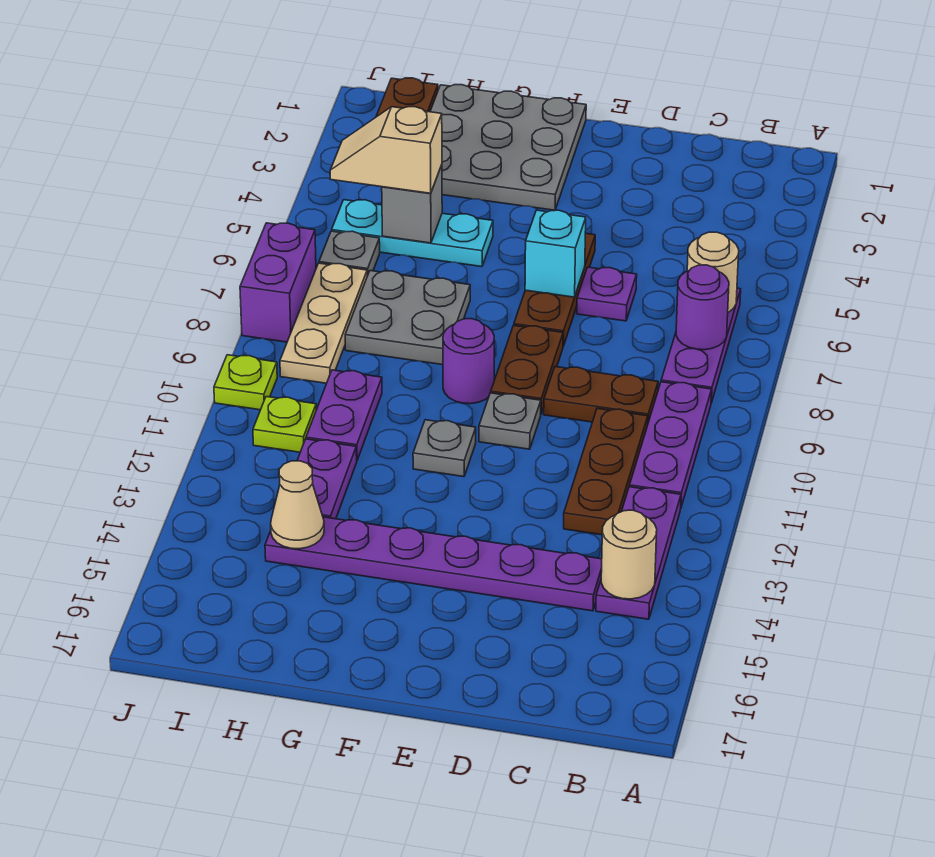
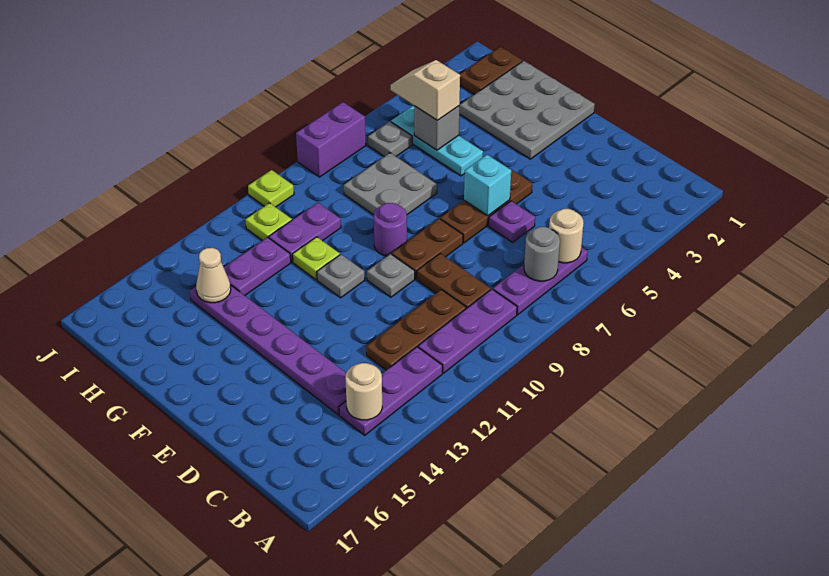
purple round brick B7 level 2 -> grey round brick B7 level 2
none -> lime plate G11 level 1
tan plate I7:I9 level 1 -> none

